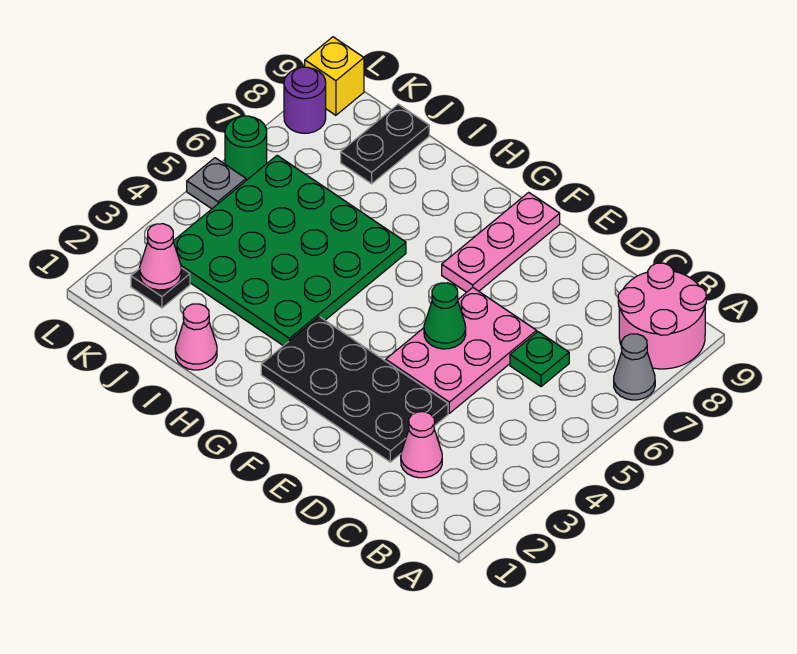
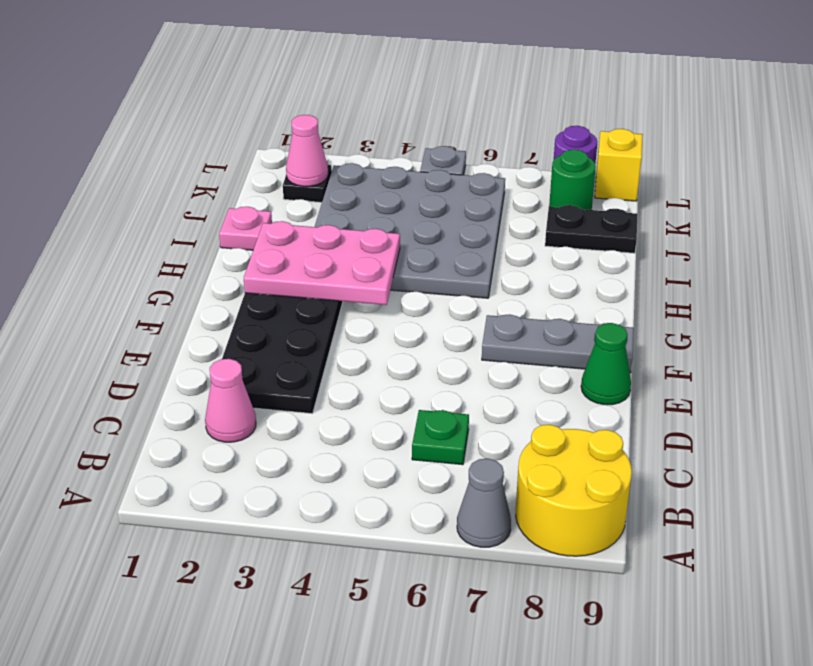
pink round brick A8:B9 level 1 -> yellow round brick A8:B9 level 1
pink plate D4:E6 level 1 -> pink plate G2:H4 level 2
green cone E5 level 2 -> green cone E9 level 1
pink plate F7:F9 level 1 -> grey plate F7:F9 level 1
green plate H3:K6 level 1 -> grey plate H3:K6 level 1
pink cone I1 level 1 -> pink plate I1 level 1
green round brick L6 level 1 -> green round brick K8 level 1

